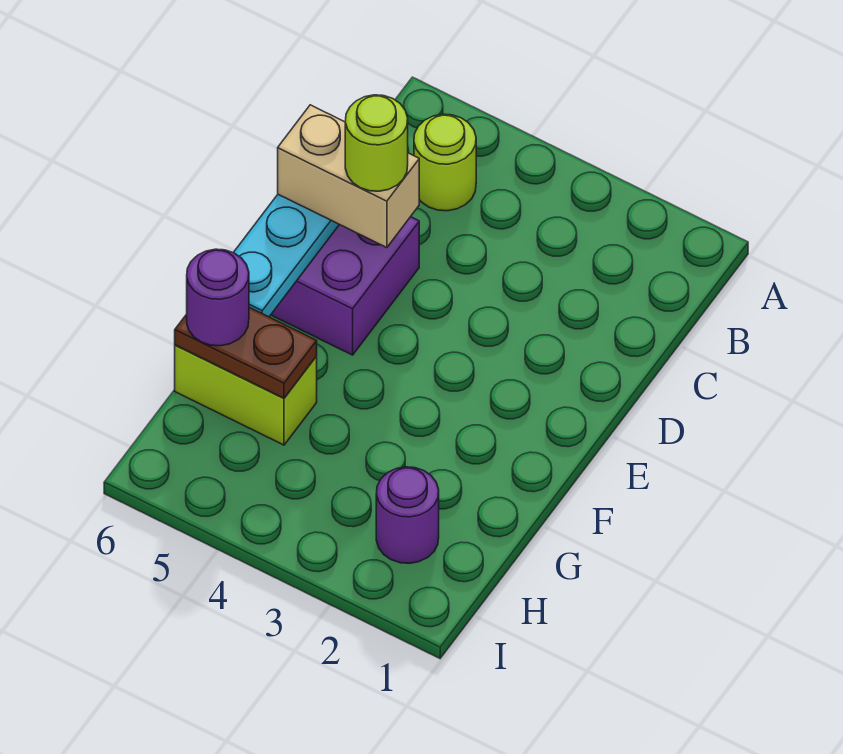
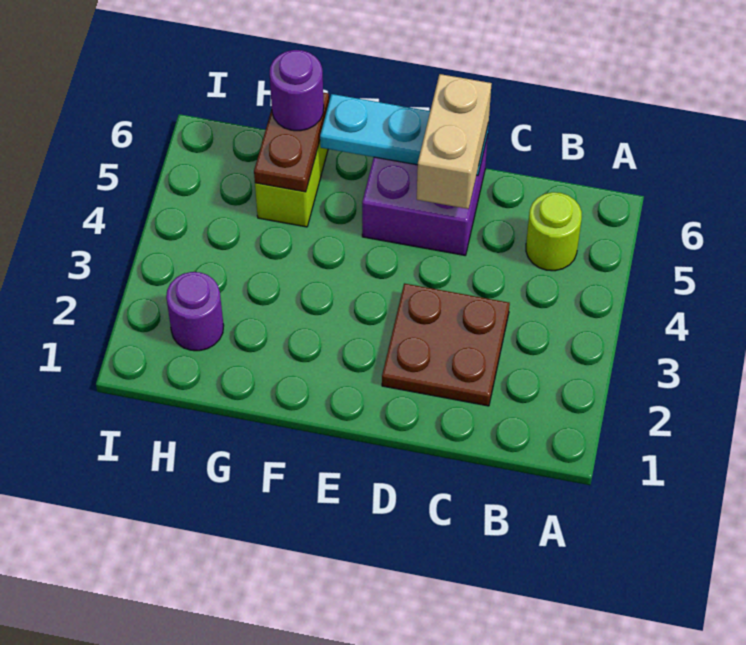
none -> brown plate C2:D3 level 1
lime round brick D5 level 4 -> none

